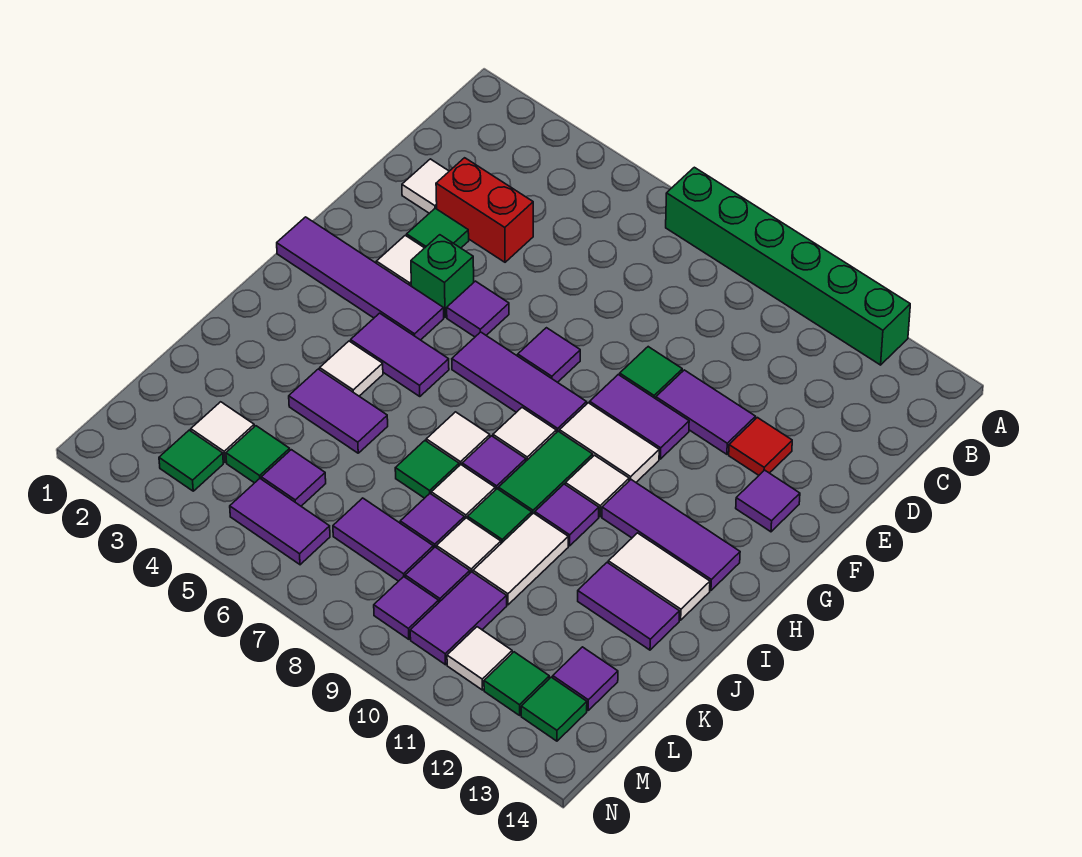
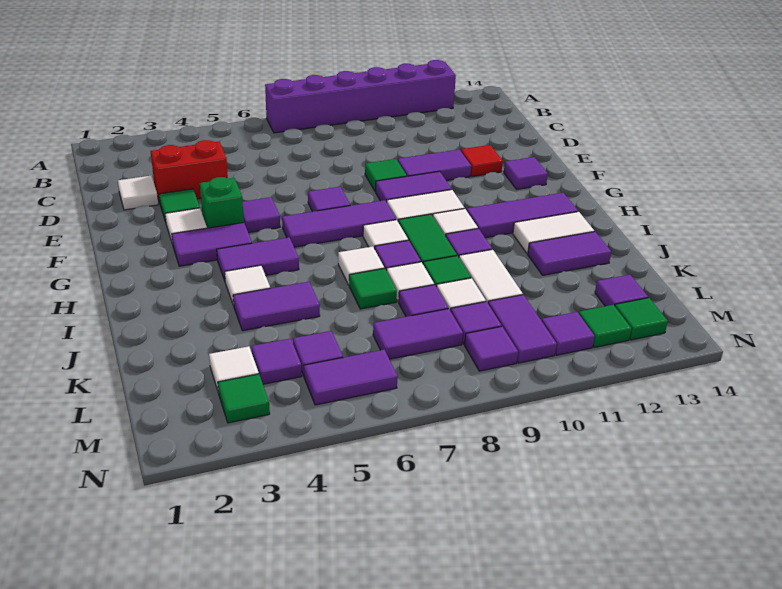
green brick A7:A12 level 1 -> purple brick A7:A12 level 1
purple tile G1:G4 level 1 -> purple tile G3:G4 level 1
green tile L4 level 1 -> purple tile L4 level 1
white tile M11 level 1 -> purple tile M11 level 1

